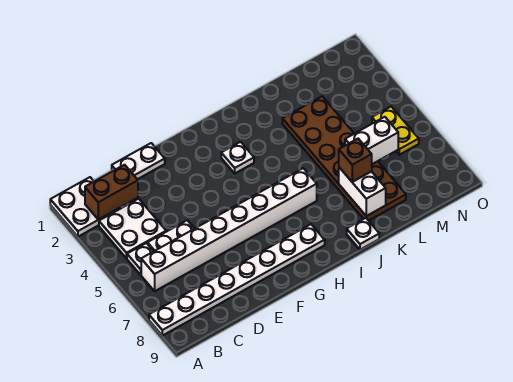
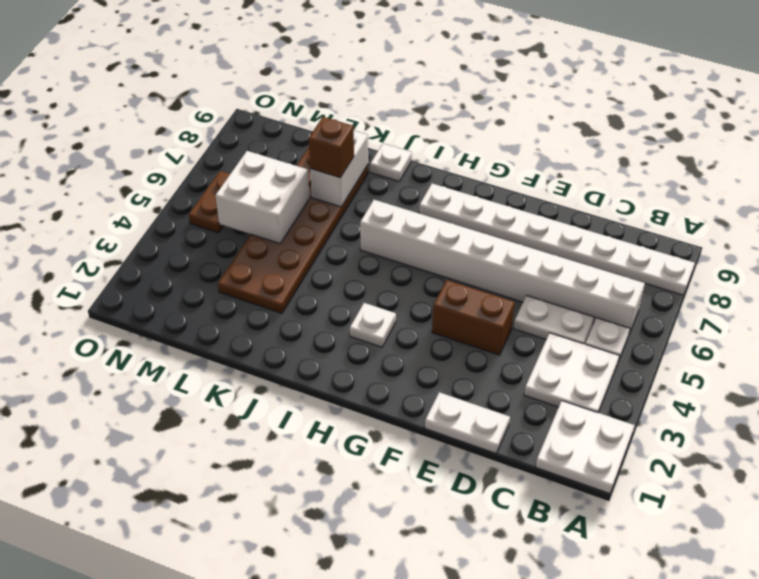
brown brick B2:C2 level 2 -> brown brick E4:F4 level 1
white brick L6:M6 level 2 -> white brick L5:M6 level 2
yellow plate N5:N6 level 1 -> brown plate N5:N6 level 1

